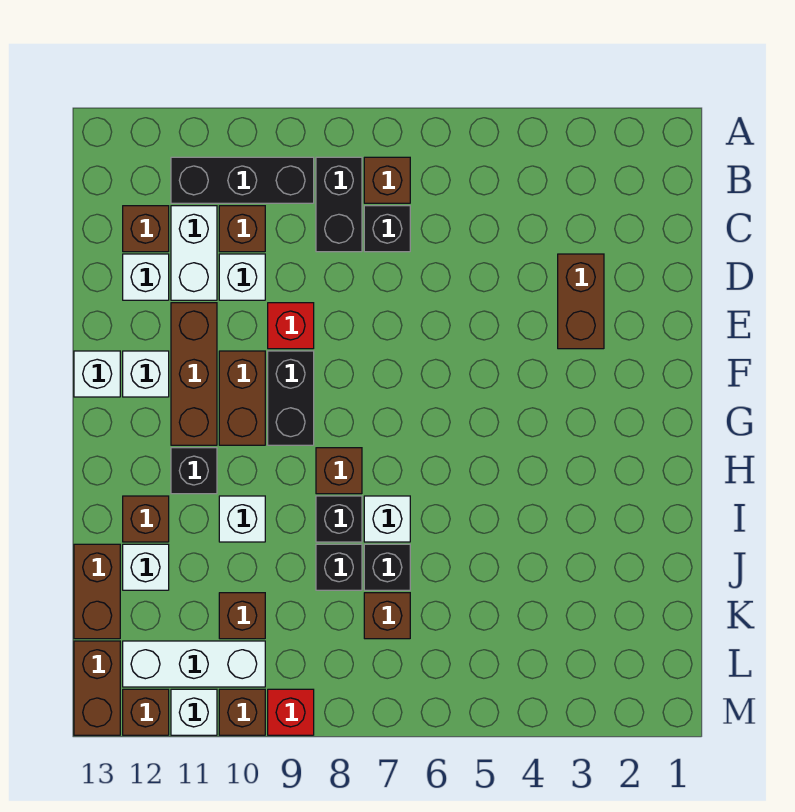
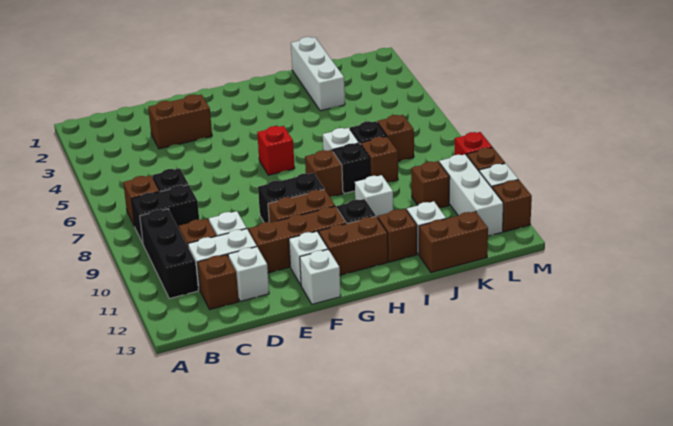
red brick E9 level 1 -> red brick G6 level 1
none -> white brick J1:J3 level 1
black brick J8 level 1 -> brown brick J8 level 1
brown brick L13:M13 level 1 -> brown brick G12:H12 level 1

